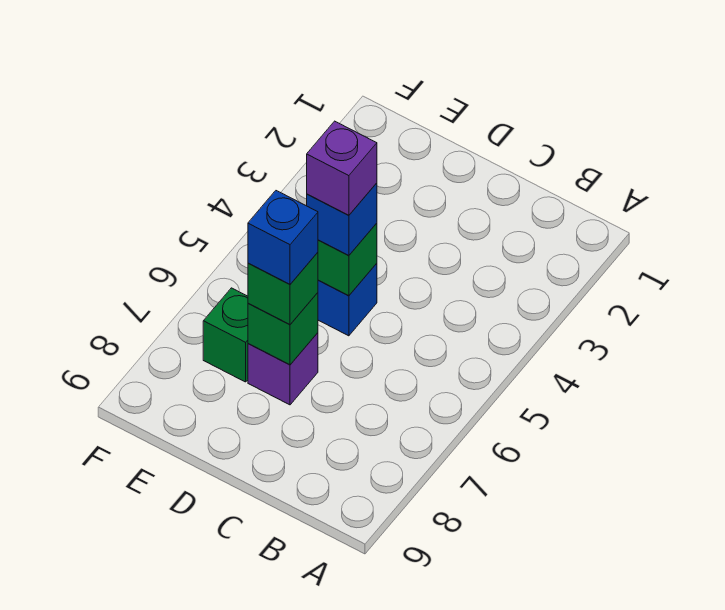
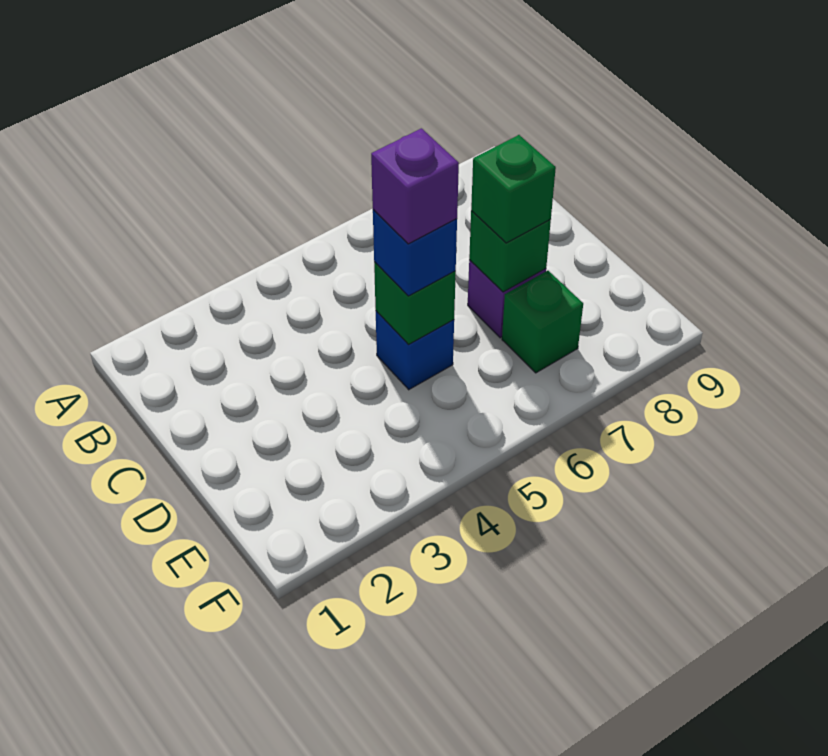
blue brick D7 level 4 -> none

